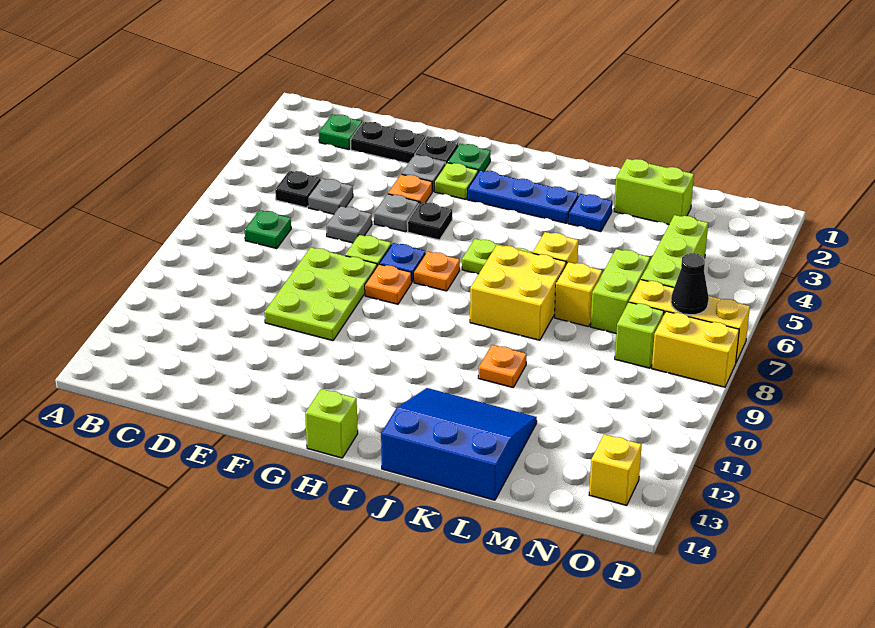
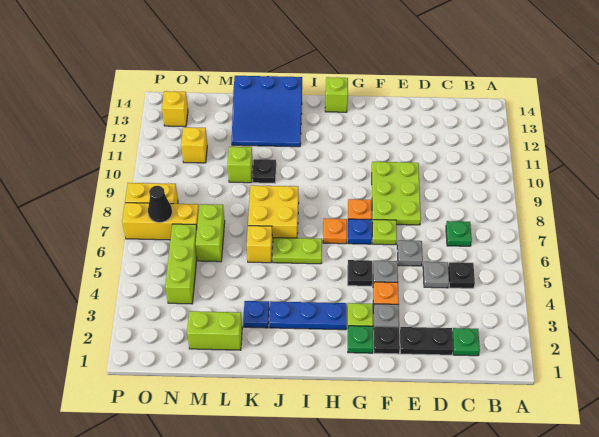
orange plate K10 level 1 -> black plate K10 level 1
yellow brick L7 level 1 -> yellow brick N11 level 1
lime brick N8 level 1 -> lime brick L10 level 1

